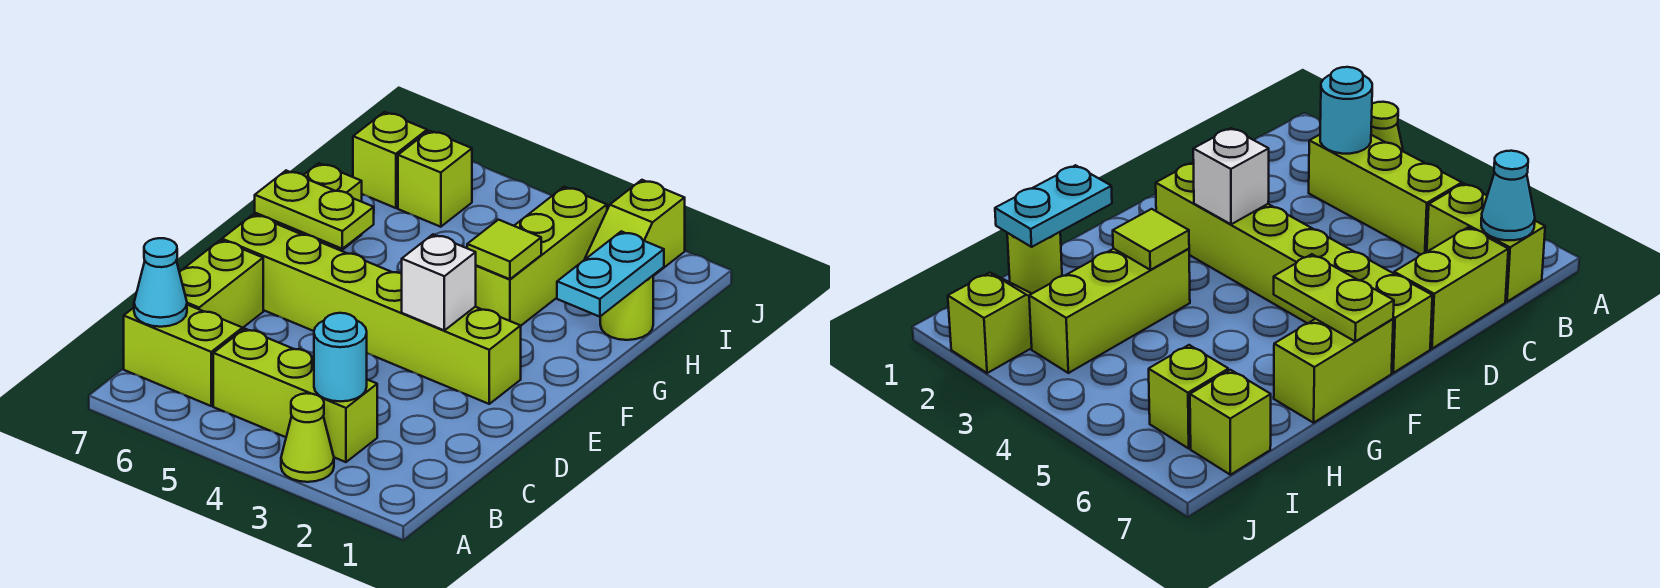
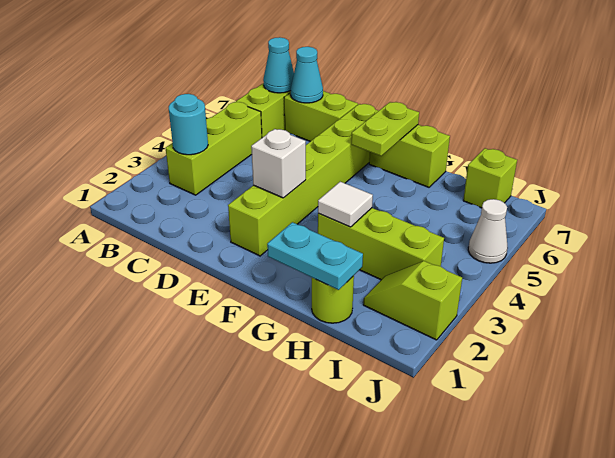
lime cone A3 level 1 -> none
none -> cyan cone C7 level 2
lime tile G3 level 2 -> white tile G3 level 2
lime brick I6 level 1 -> none
none -> white cone J5 level 1

